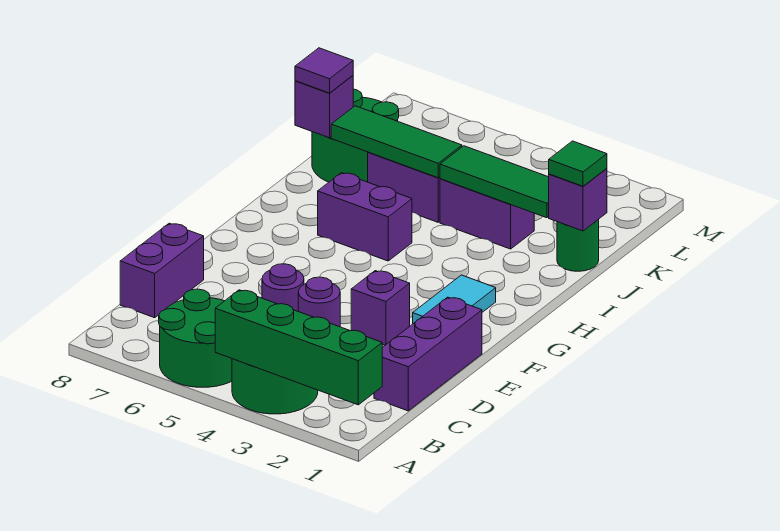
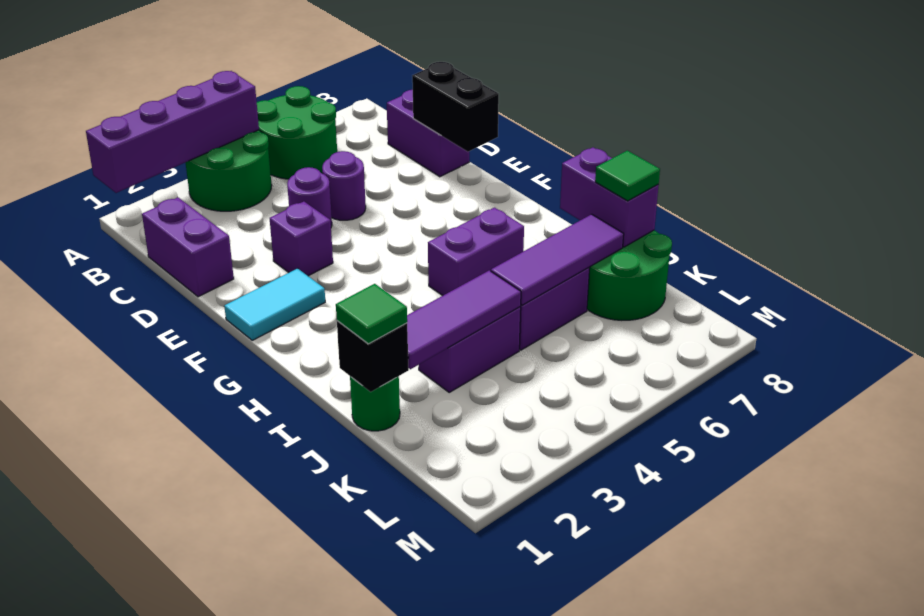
green brick A1:A4 level 2 -> purple brick A1:A4 level 2
purple brick C1:E1 level 1 -> purple brick C1:D1 level 1
none -> black brick D8:E8 level 2
cyan tile F2:G2 level 1 -> cyan tile F1:F2 level 1
purple brick J1 level 2 -> black brick J1 level 2
green tile J2:J4 level 2 -> purple tile J2:J4 level 2
green tile J5:J7 level 2 -> purple tile J5:J7 level 2
purple brick J8 level 2 -> purple brick I8:J8 level 2
purple tile J8 level 3 -> green tile J8 level 3

